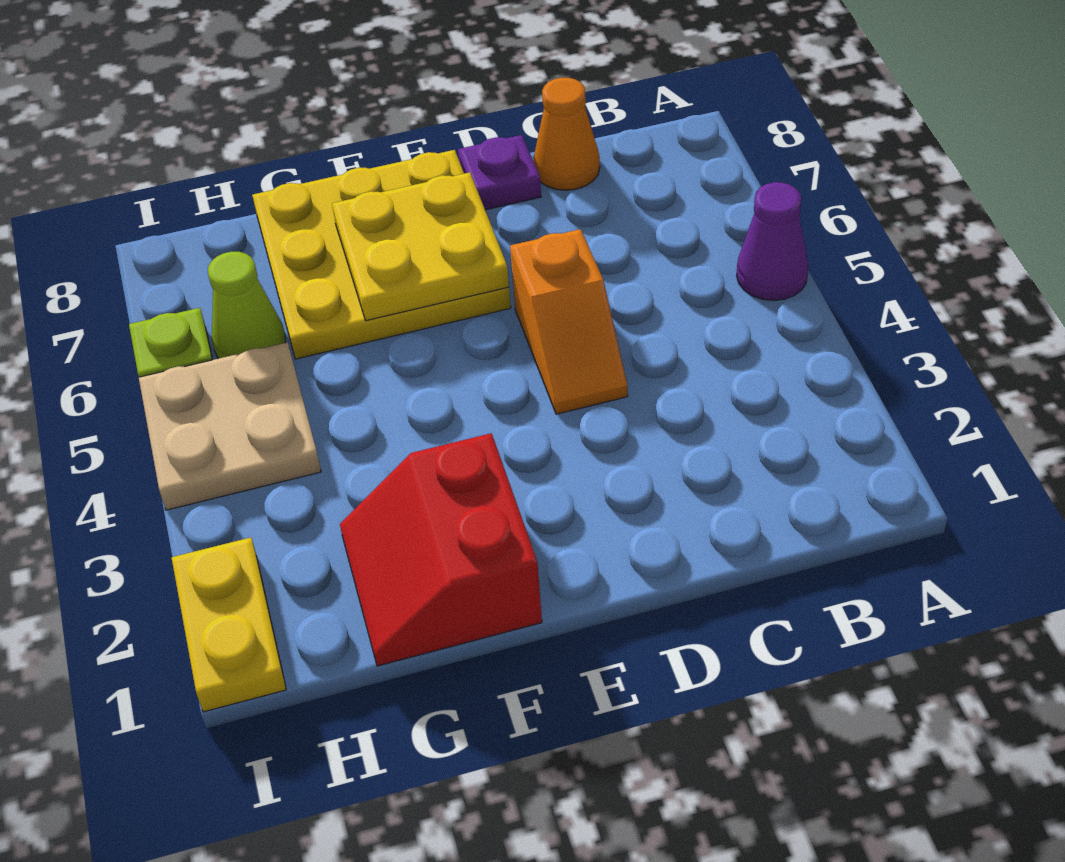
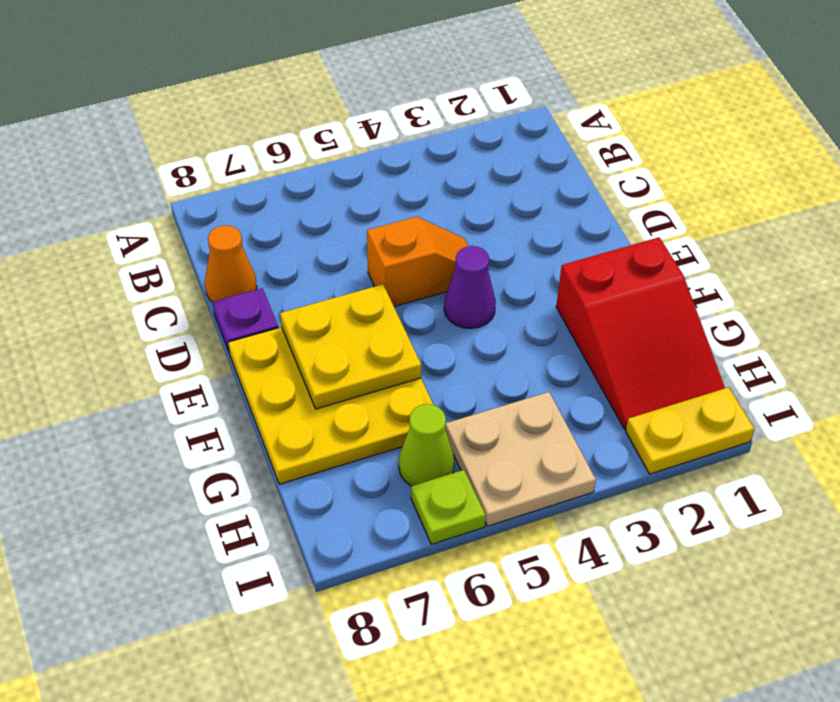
purple cone A5 level 1 -> purple cone E4 level 1
red slope F1:G2 level 1 top F -> red slope F1:H2 level 1 top F

